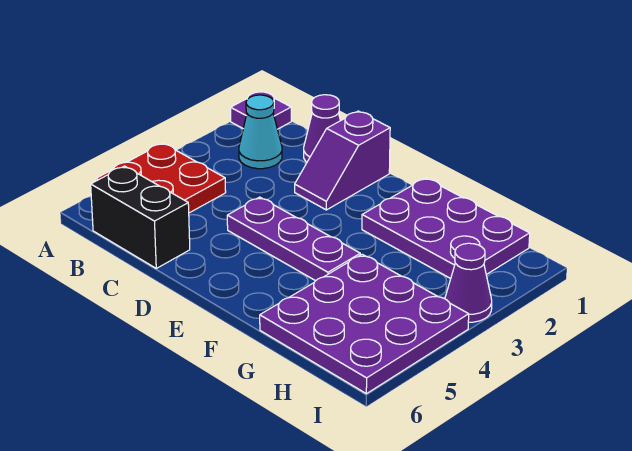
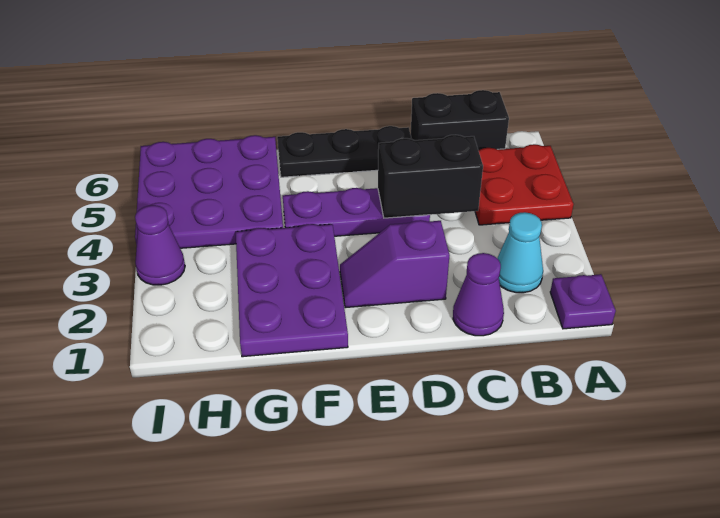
none -> black brick C4:D4 level 2
purple slope D1:D2 level 1 top 1 -> purple slope D2:E2 level 1 top D
none -> black plate D6:F6 level 1
purple plate F1:H2 level 1 -> purple plate F1:G3 level 1

